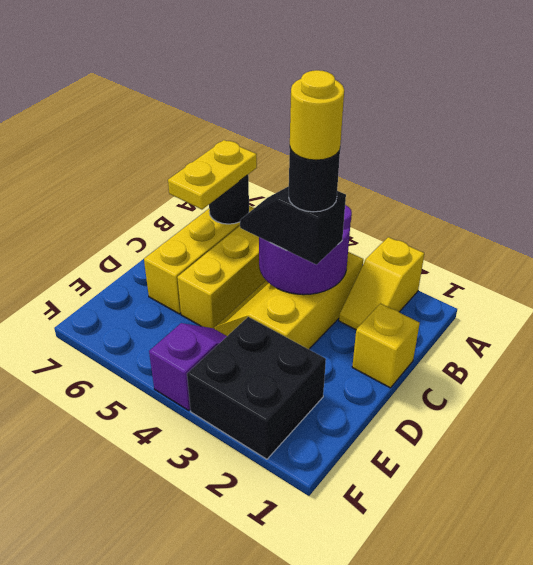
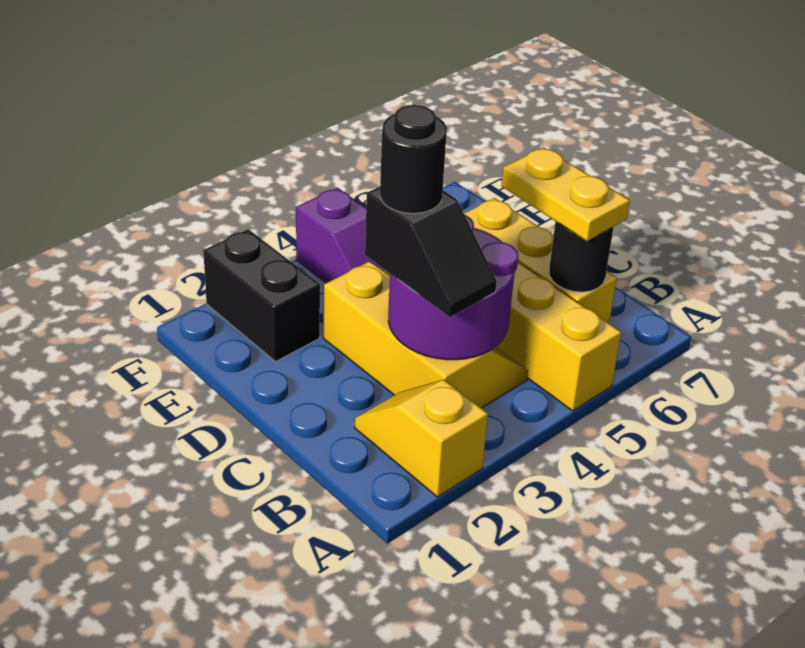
yellow brick C1 level 1 -> none
black slope C3:C4 level 3 top 3 -> black slope B3:C3 level 3 top C
yellow round brick C3 level 5 -> none
black brick E2:F3 level 1 -> black brick E2:F2 level 1

